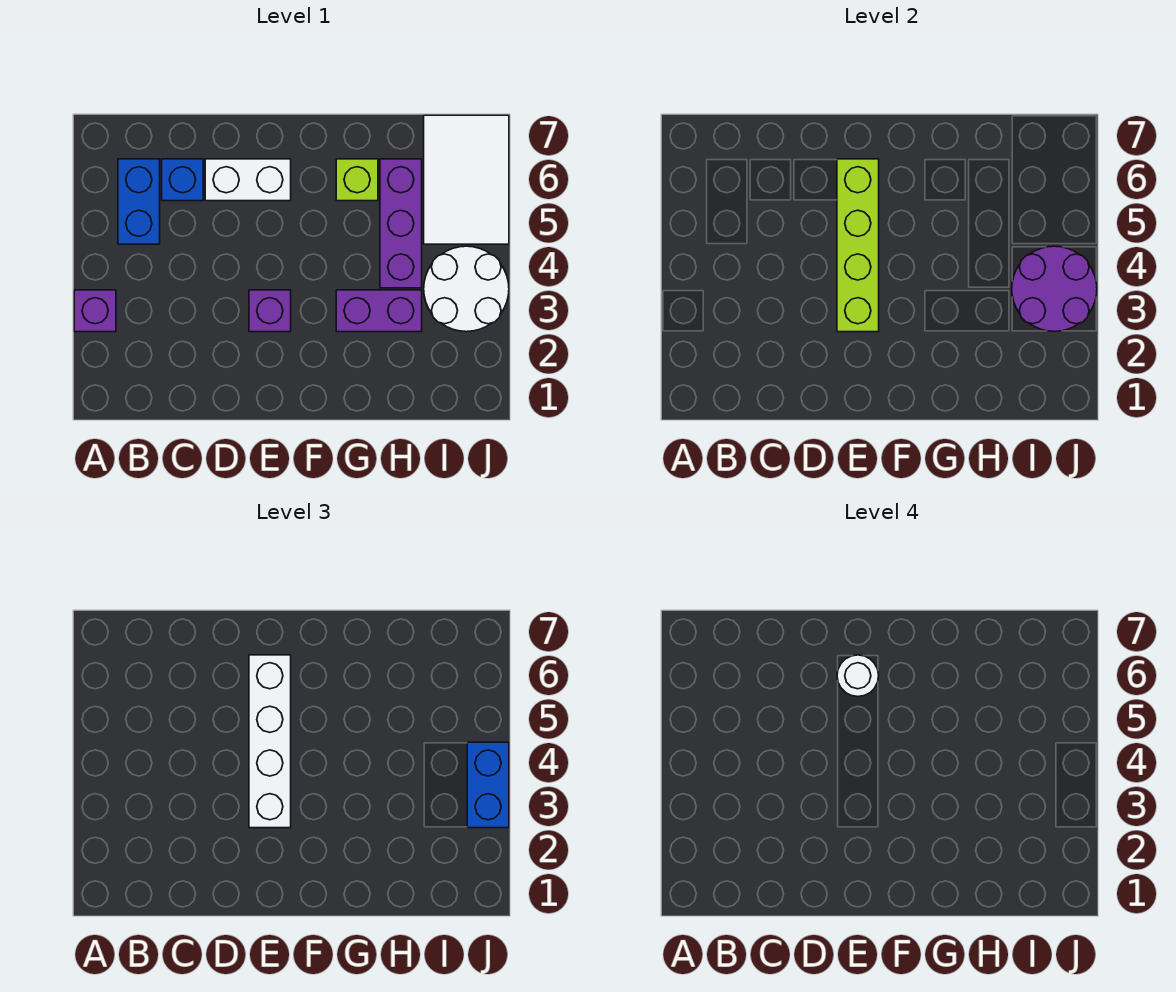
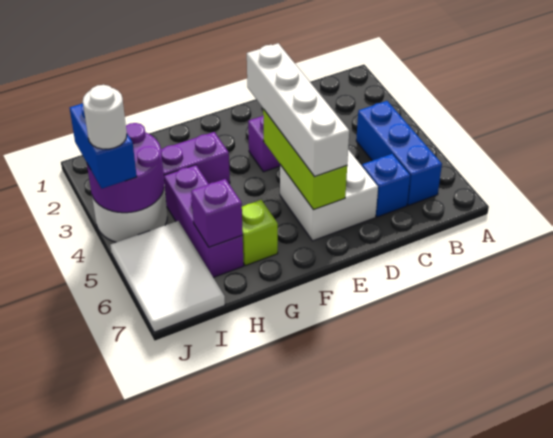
purple brick A3 level 1 -> purple brick H6 level 2
blue brick B5:B6 level 1 -> blue brick B4:B6 level 1
white brick D6:E6 level 1 -> white brick D5:E6 level 1
lime brick E3:E6 level 2 -> lime brick E4:E6 level 2
white round brick E6 level 4 -> white round brick J4 level 4

